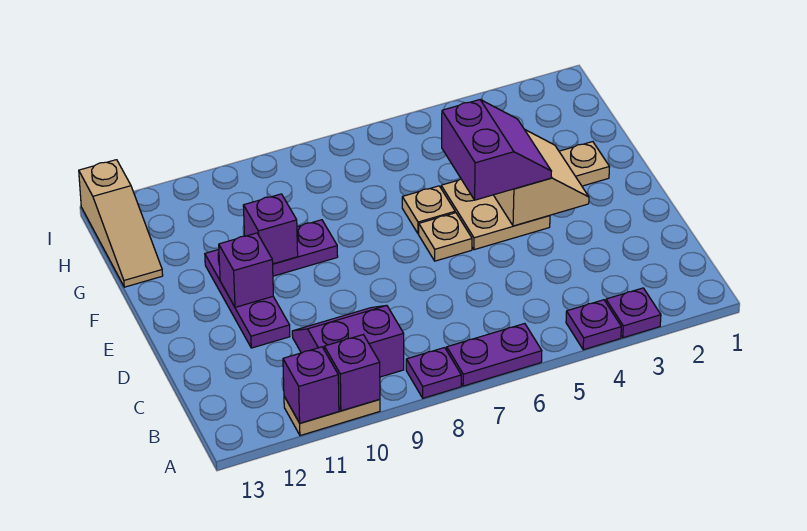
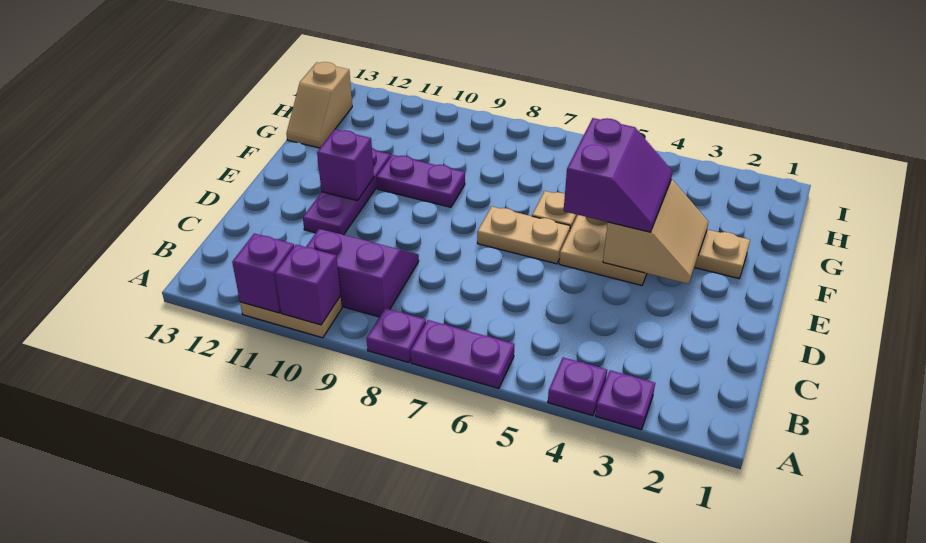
tan plate E6 level 1 -> tan plate E6:E7 level 1
purple brick F10 level 2 -> none
tan slope G13:I13 level 1 top I -> tan slope G13:H13 level 1 top H

